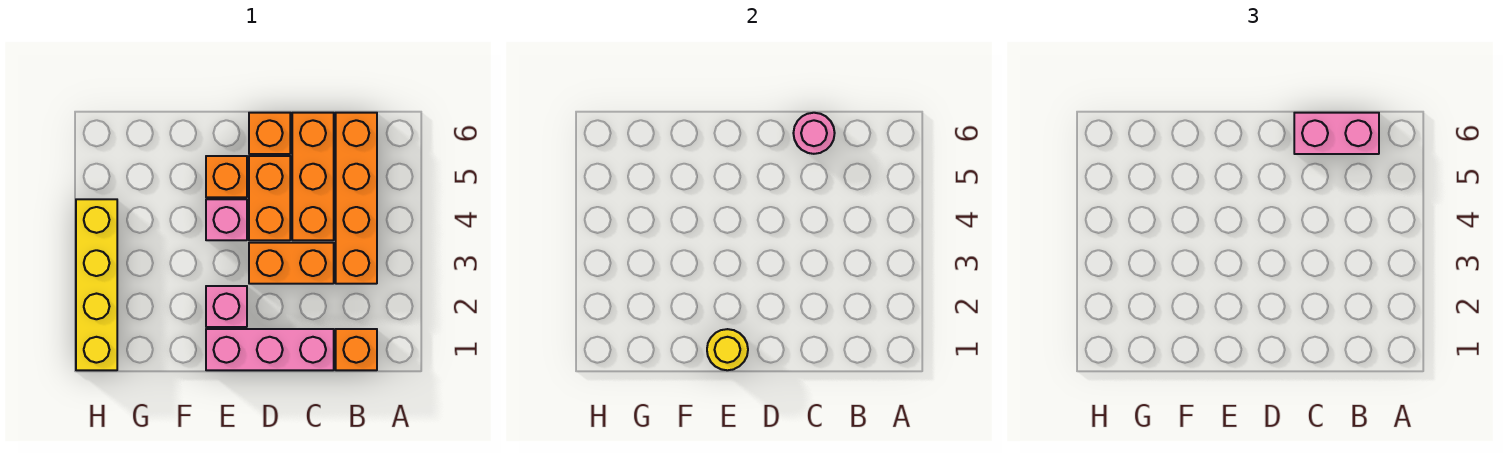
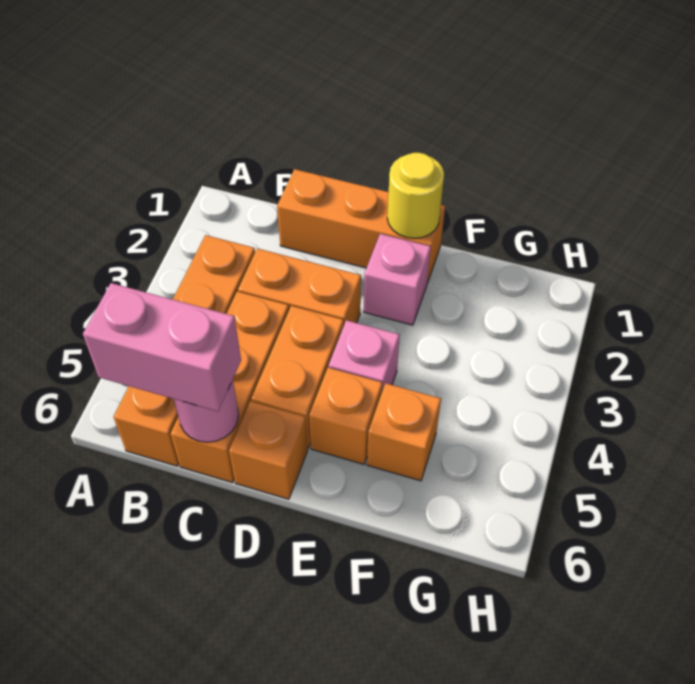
orange brick B1 level 1 -> orange brick F5 level 1
pink brick C1:E1 level 1 -> orange brick C1:E1 level 1
yellow brick H1:H4 level 1 -> none

